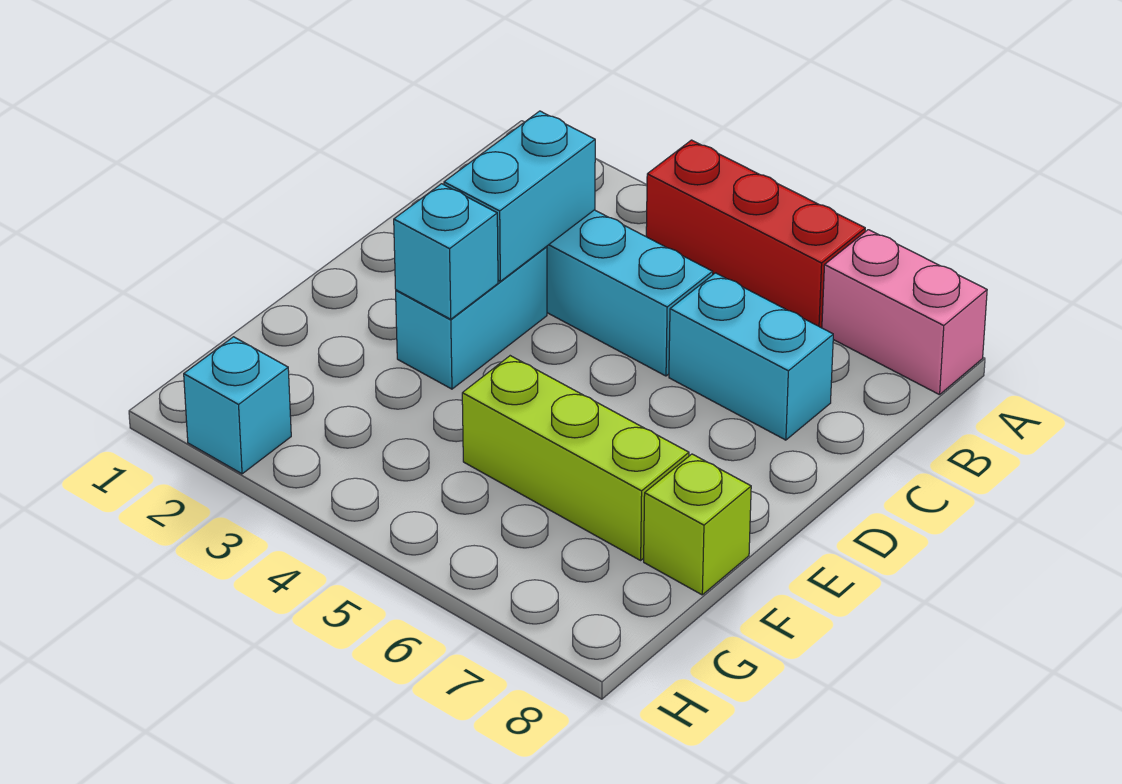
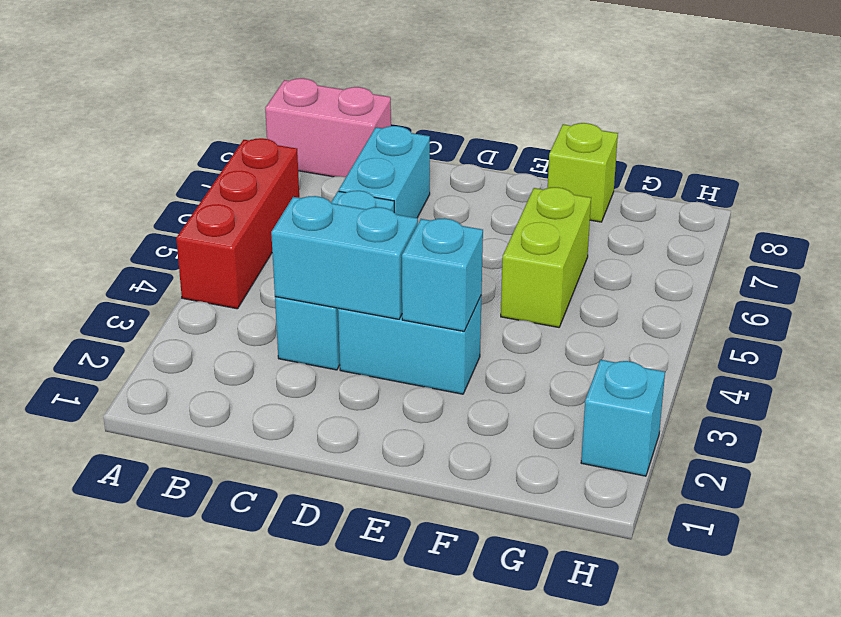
pink brick A7:A8 level 1 -> pink brick A8:B8 level 1
lime brick F5:F7 level 1 -> lime brick F5:F6 level 1

